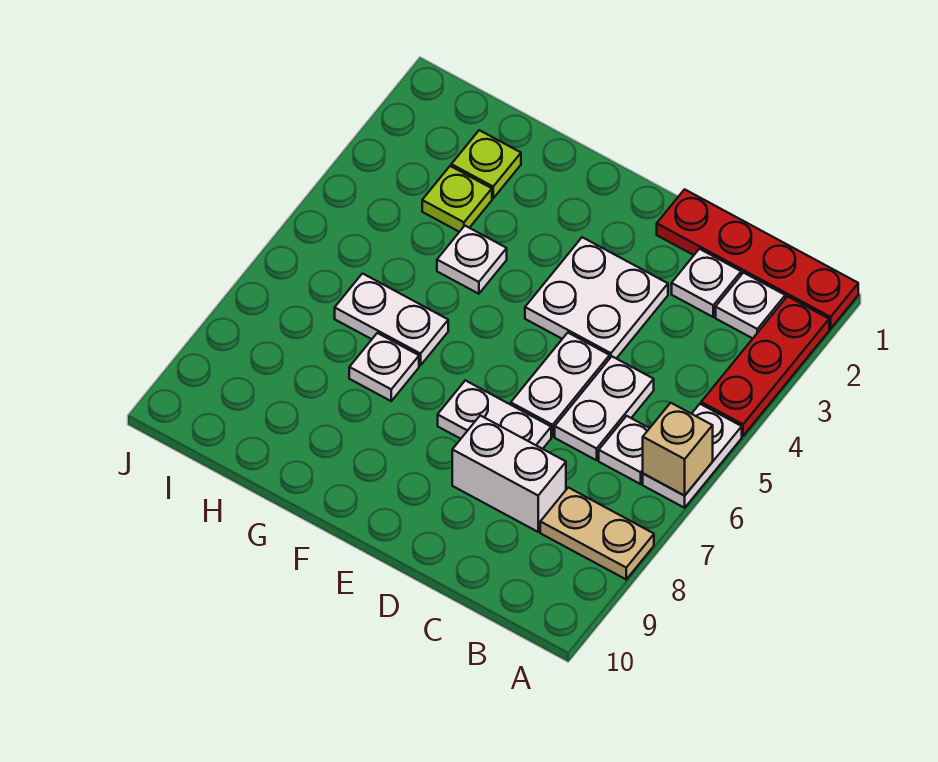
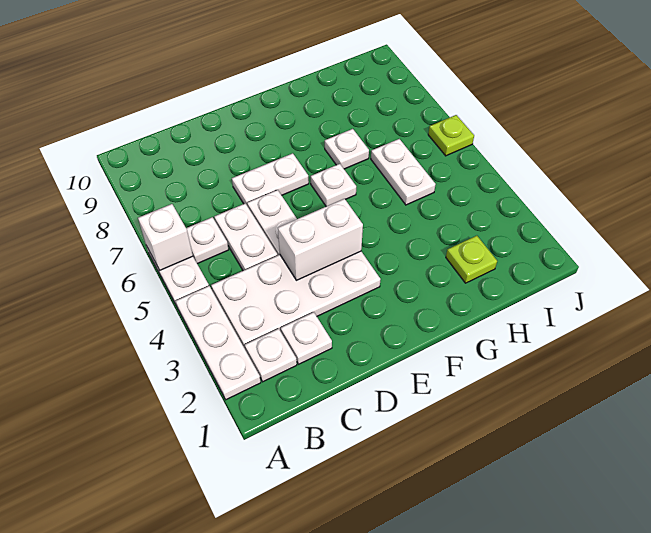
red plate A1:D1 level 1 -> none
red plate A2:A4 level 1 -> white plate A2:A4 level 1
tan brick A6 level 2 -> white brick A6 level 2
tan plate A8:B8 level 1 -> none
white brick C8:D8 level 1 -> white brick D4:E4 level 2
white plate D3:E4 level 1 -> white plate B3:E4 level 1
white plate G4 level 1 -> white plate F6 level 1
white plate G6:H6 level 1 -> white plate H5:H6 level 1
lime plate H3 level 1 -> lime plate J6 level 1

